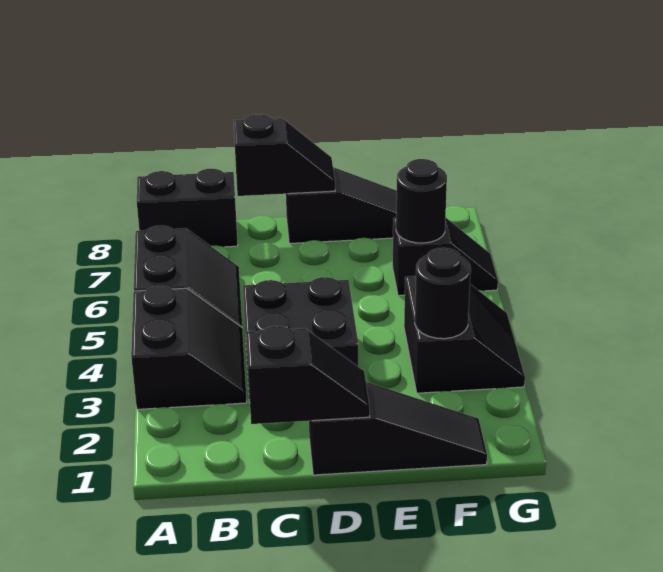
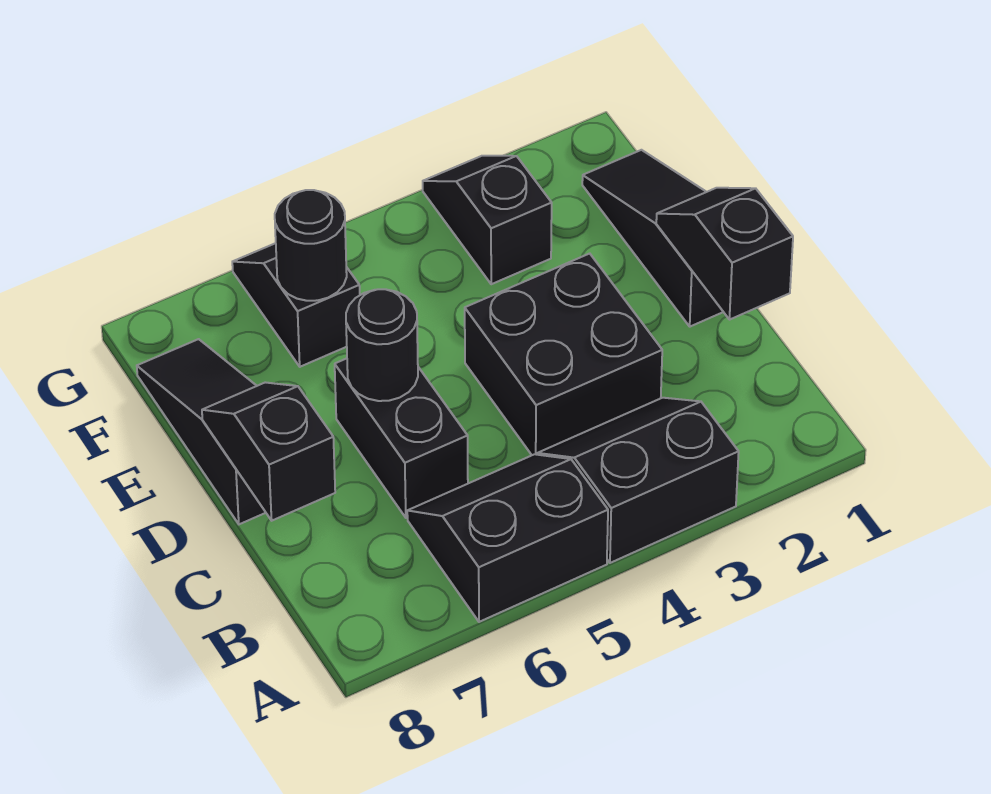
black brick A8:B8 level 1 -> black brick C6:D6 level 1
black slope F3:G4 level 1 top F -> black slope F3:G3 level 1 top F
black round brick F3 level 2 -> black round brick D6 level 2

